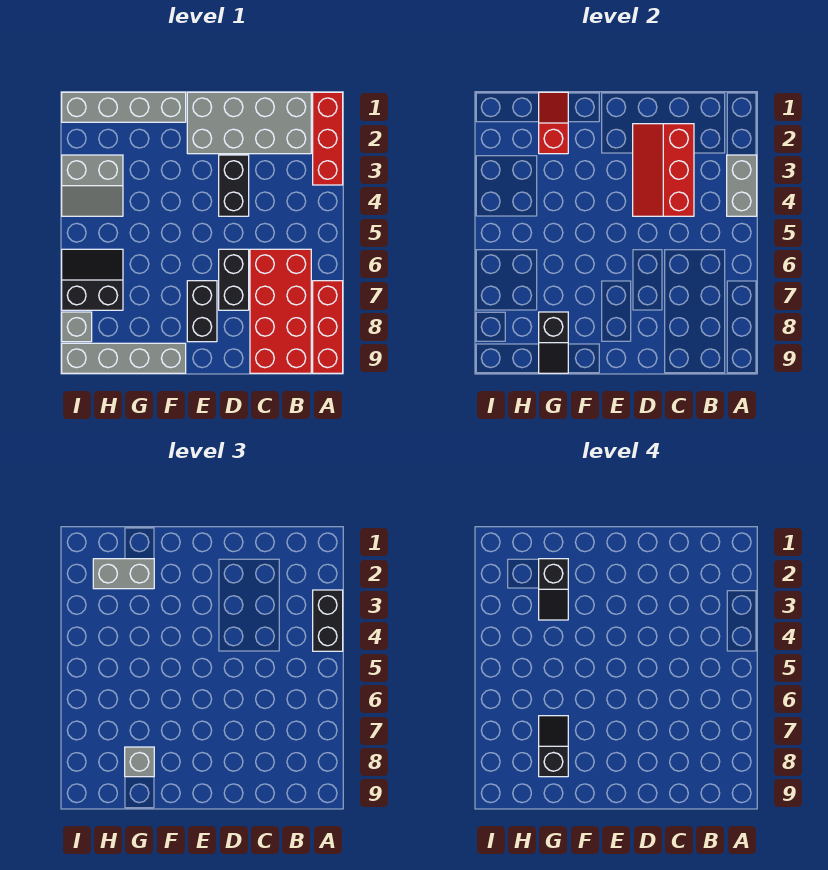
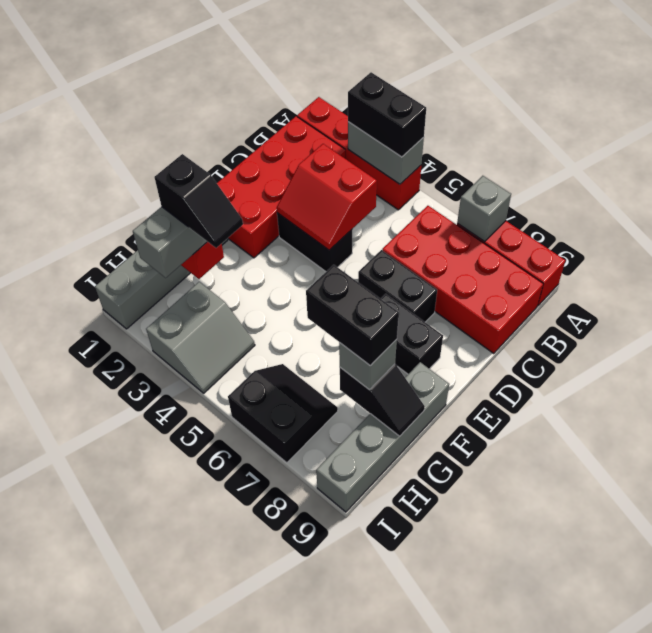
red brick A1:A3 level 1 -> red brick A1:A4 level 1
grey brick B1:E2 level 1 -> red brick B1:E2 level 1
red slope C2:D4 level 2 top C -> red slope C3:D4 level 2 top C
black slope G7:G8 level 4 top 8 -> black brick G7:G8 level 4
black slope H6:I7 level 1 top 7 -> black slope H6:I7 level 1 top I
grey brick I8 level 1 -> grey brick A7 level 2

